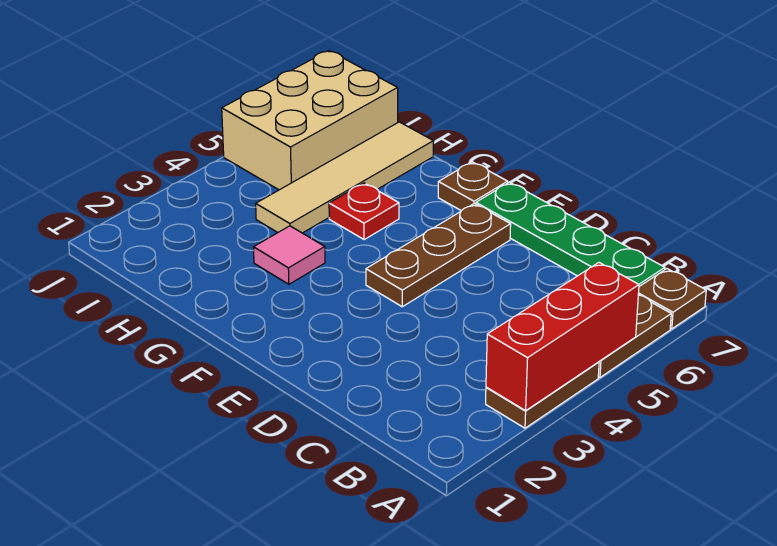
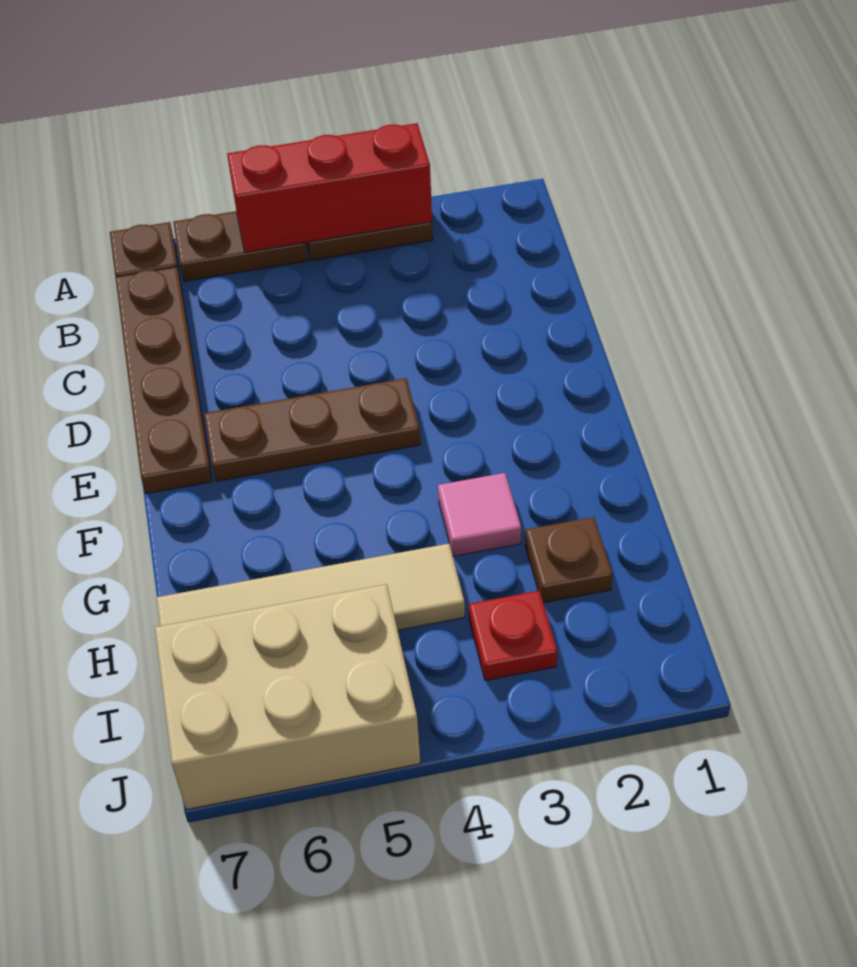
green plate B7:E7 level 1 -> brown plate B7:E7 level 1
brown plate F7 level 1 -> brown plate H2 level 1
red plate G5 level 1 -> red plate I3 level 1

